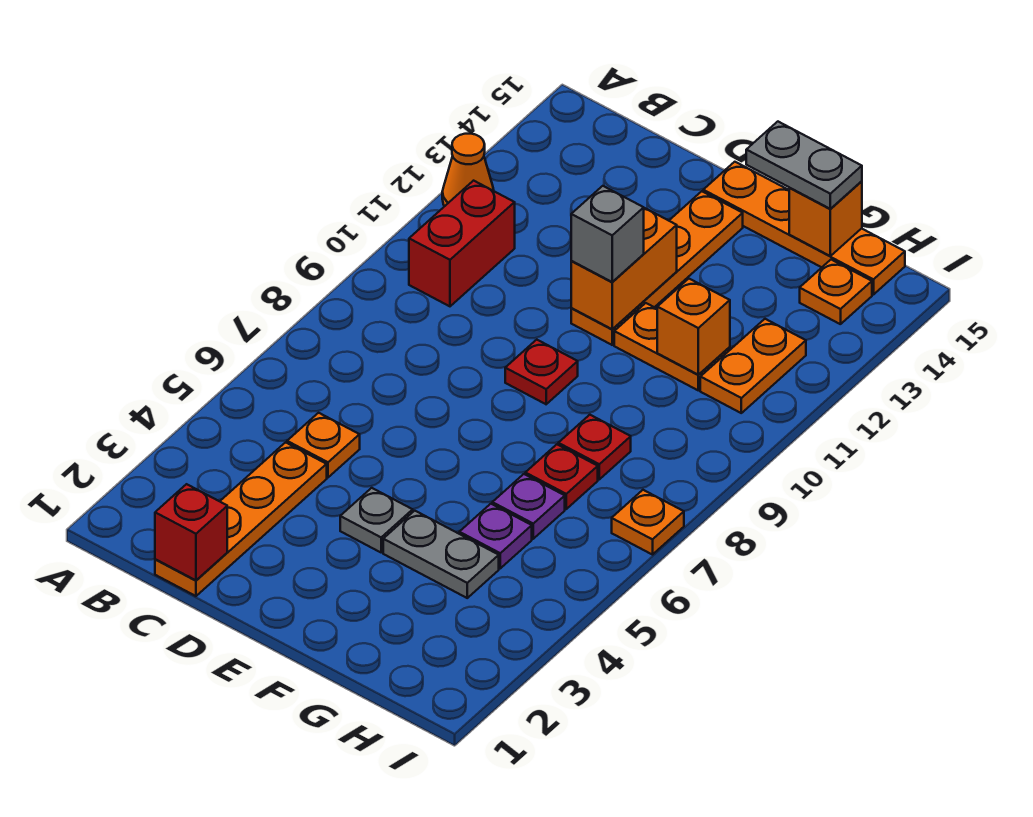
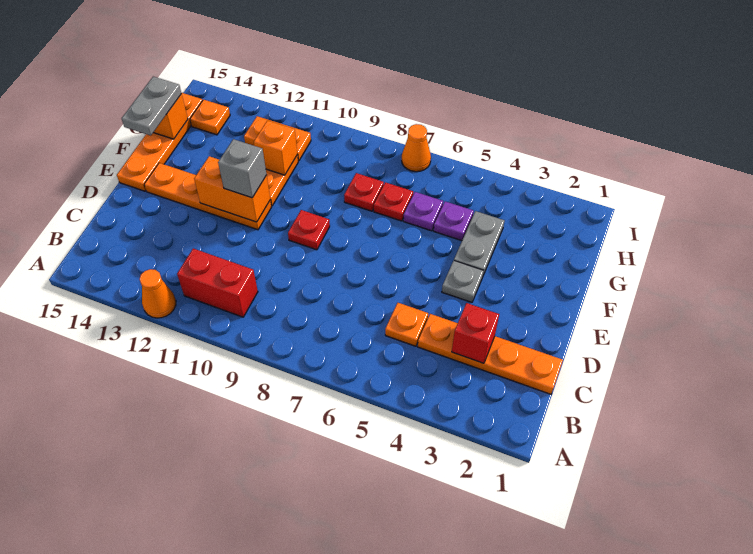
red brick C1 level 2 -> red brick C3 level 2
orange plate I7 level 1 -> orange cone I7 level 1

